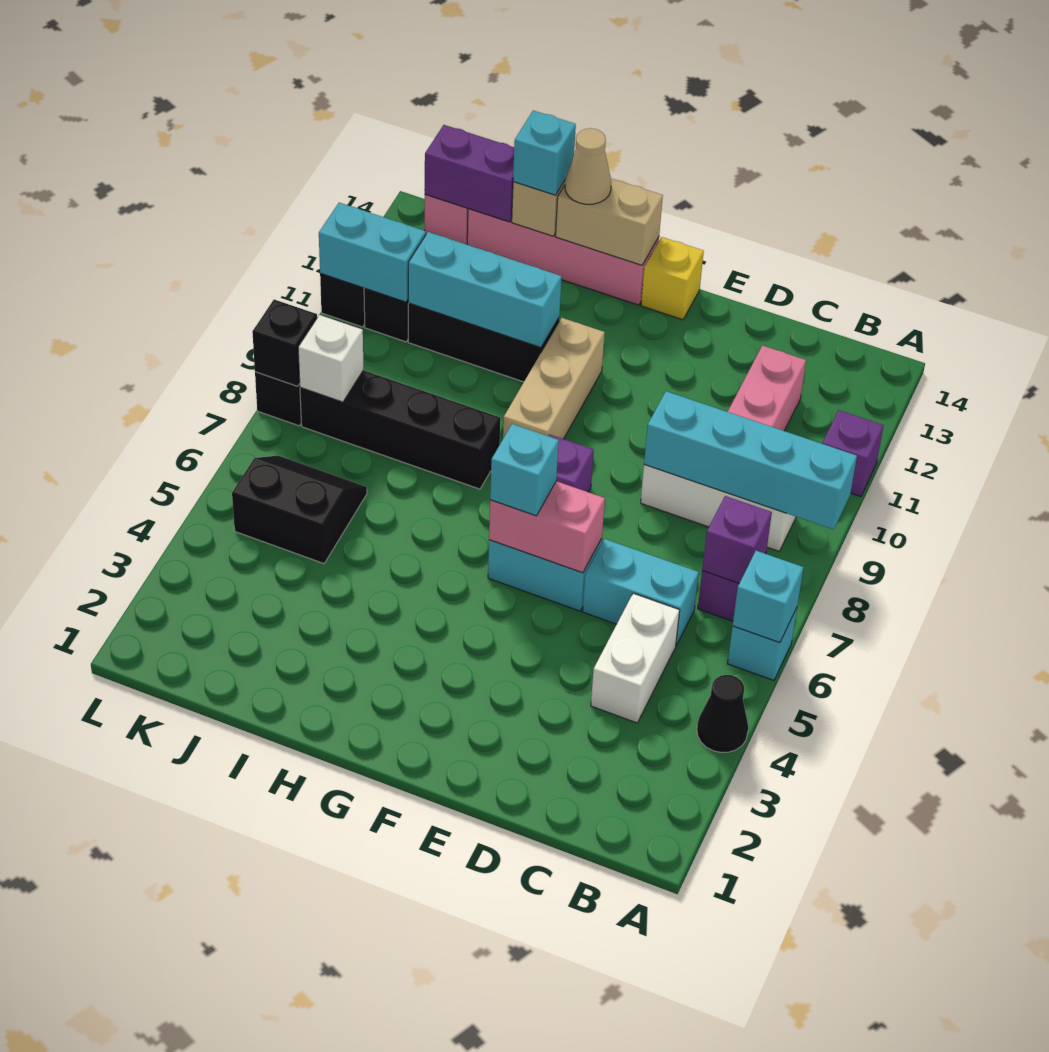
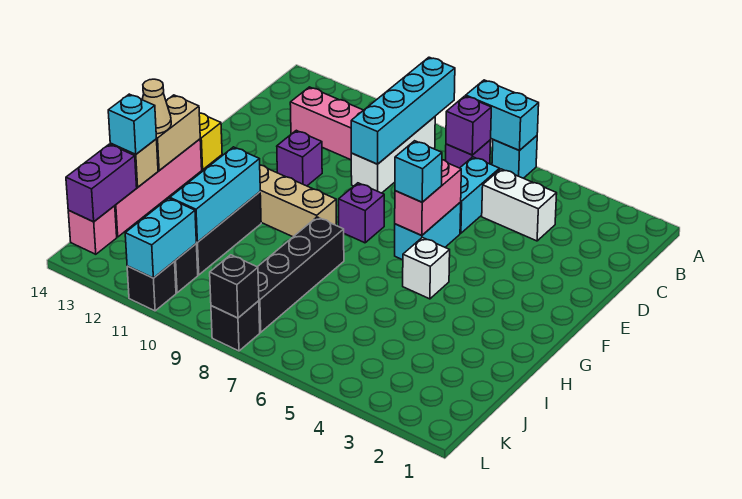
black cone A4 level 1 -> none
cyan brick A6 level 2 -> cyan brick A6:A7 level 2
purple brick A11 level 1 -> purple brick E11 level 1
black slope J5:K6 level 1 top 5 -> none
white brick K8 level 2 -> white brick G5 level 1

